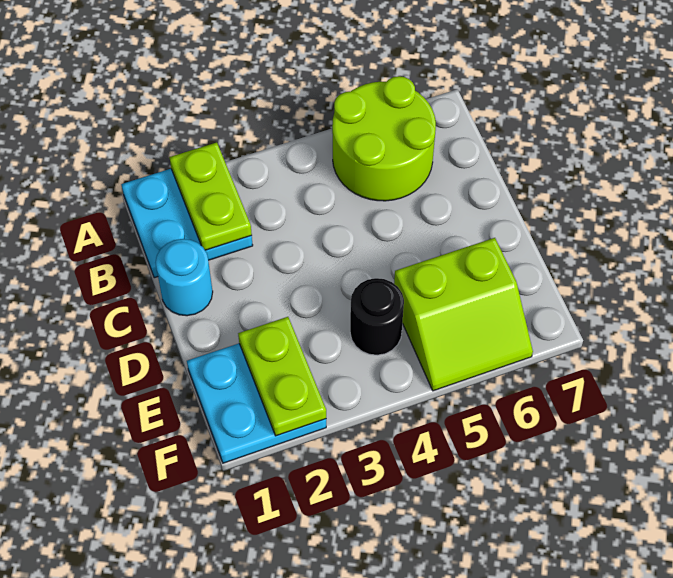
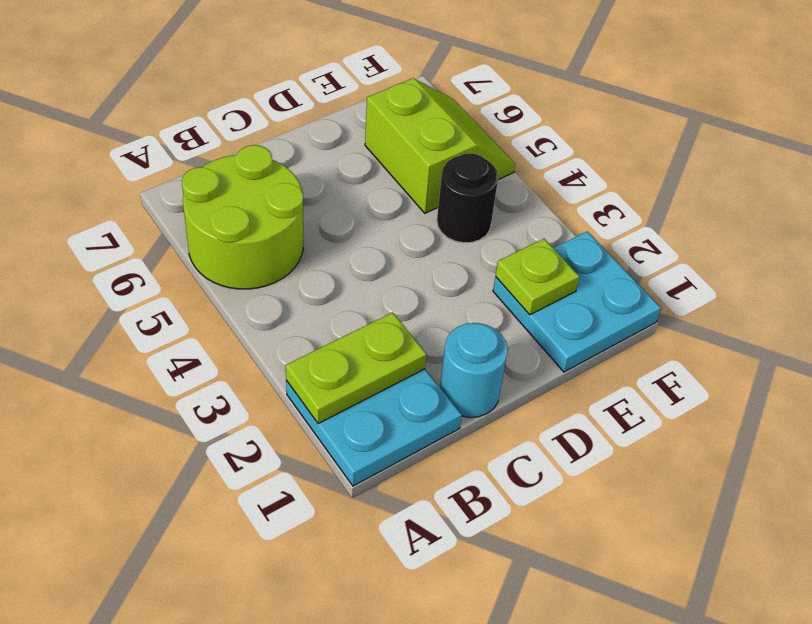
lime plate E2:F2 level 2 -> lime plate E2 level 2

